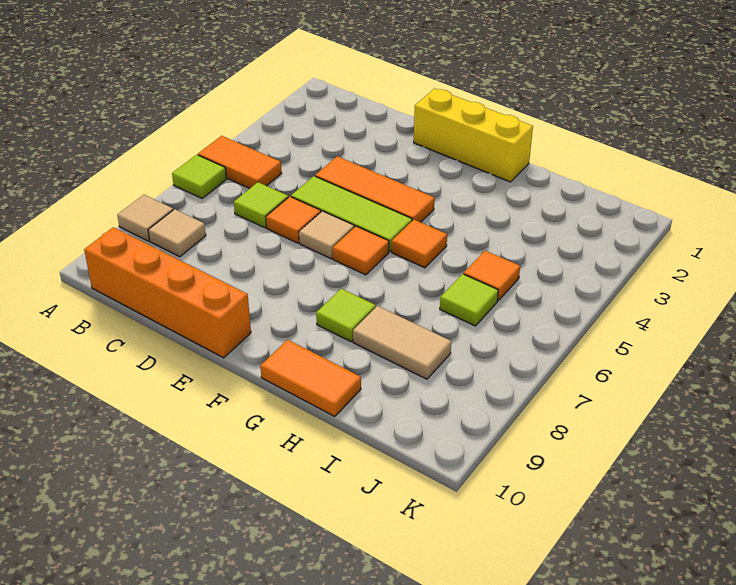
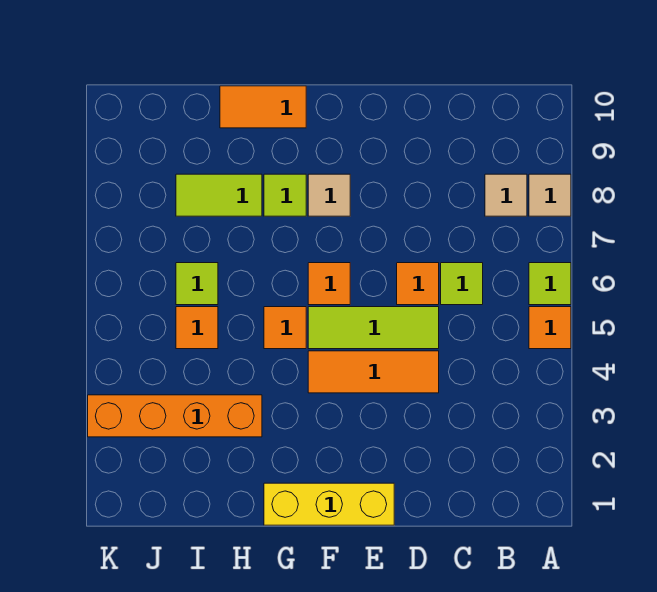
orange tile A5:B5 level 1 -> orange tile A5 level 1
orange brick B10:E10 level 1 -> orange brick H3:K3 level 1
tan tile E6 level 1 -> tan tile F8 level 1
tan tile H8:I8 level 1 -> lime tile H8:I8 level 1

